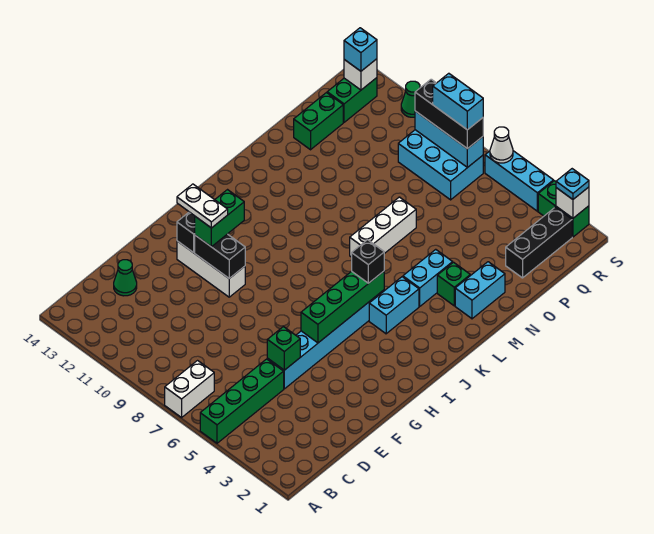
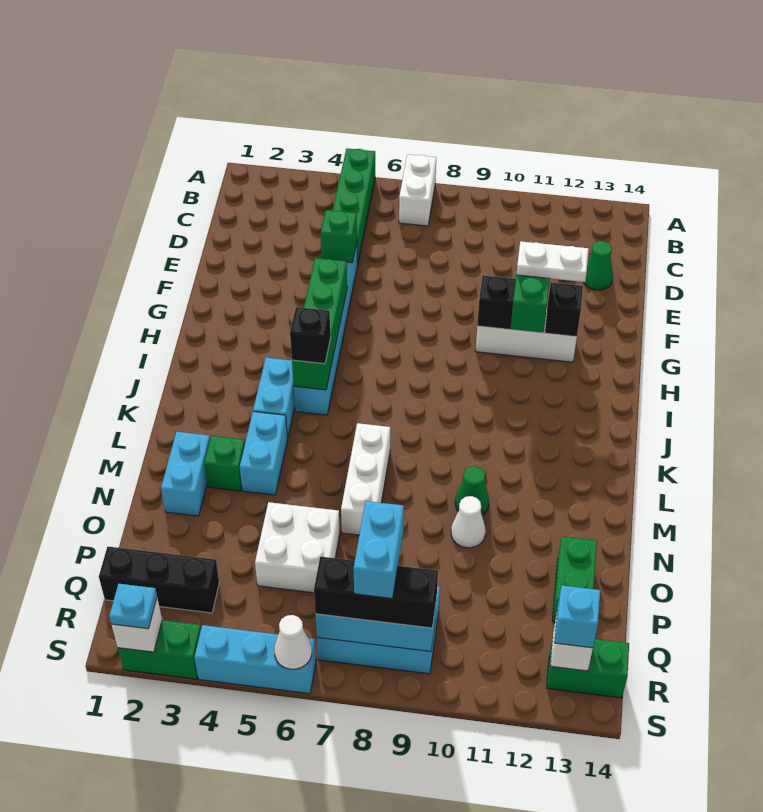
none -> white cone N10 level 1
none -> white brick O5:P6 level 1
black brick P2:R2 level 1 -> black brick Q1:Q3 level 1
green brick Q13:R13 level 1 -> green brick R13:R14 level 1
cyan brick R7:R8 level 4 -> cyan brick Q8:R8 level 4
green cone S11 level 1 -> green cone M10 level 1

